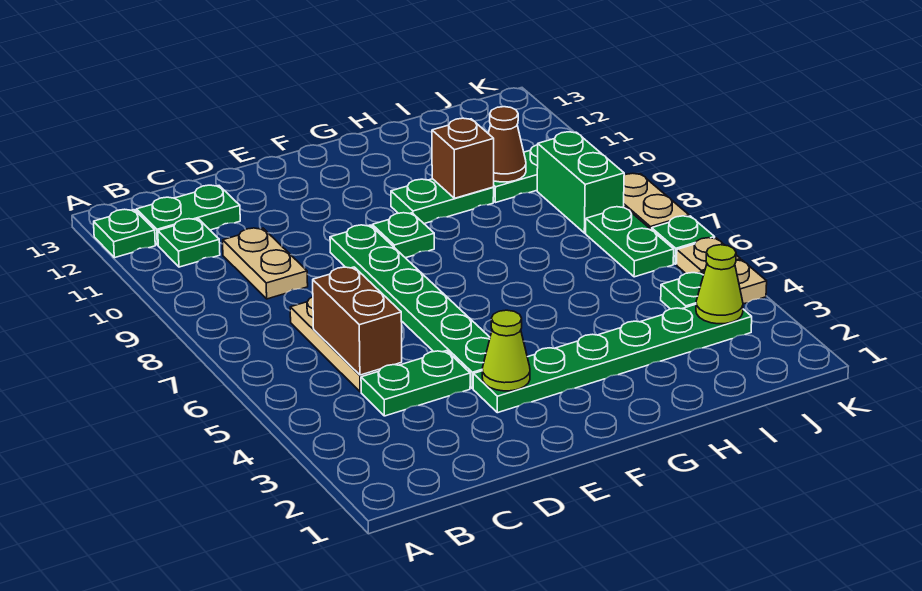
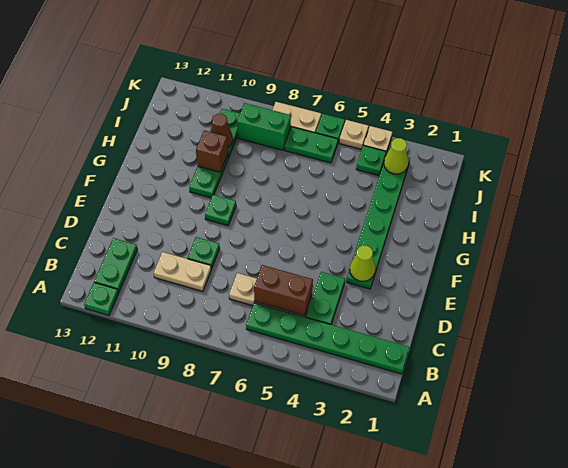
green plate B11 level 1 -> green plate D9 level 1
green plate E4:E9 level 1 -> green plate B1:B6 level 1

